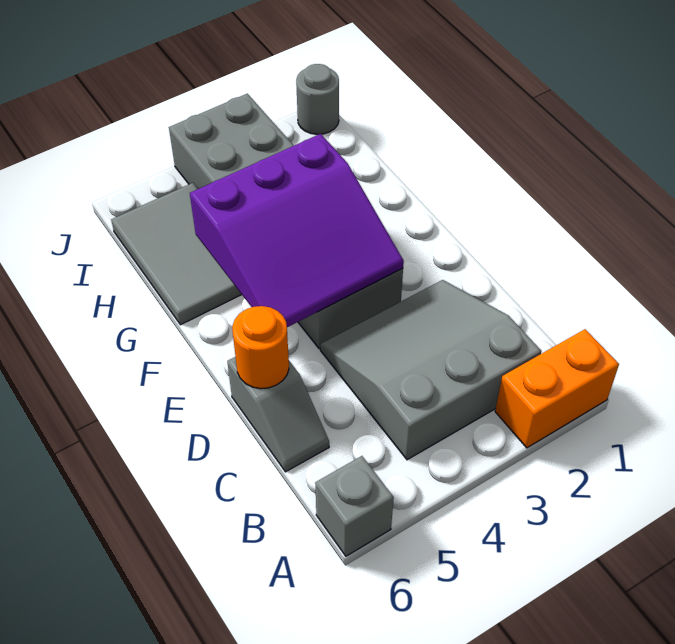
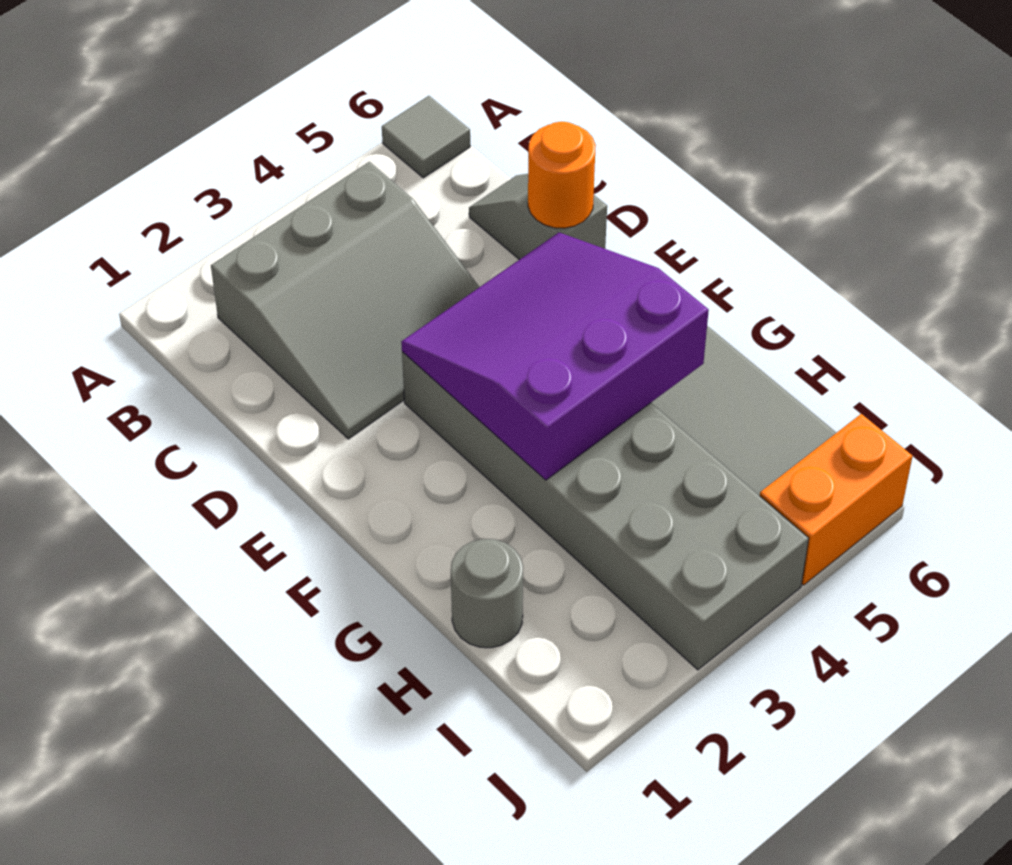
orange brick A1:A2 level 1 -> orange brick J5:J6 level 1
grey brick A6 level 1 -> grey tile A6 level 1
grey round brick J1 level 1 -> grey round brick H1 level 1

